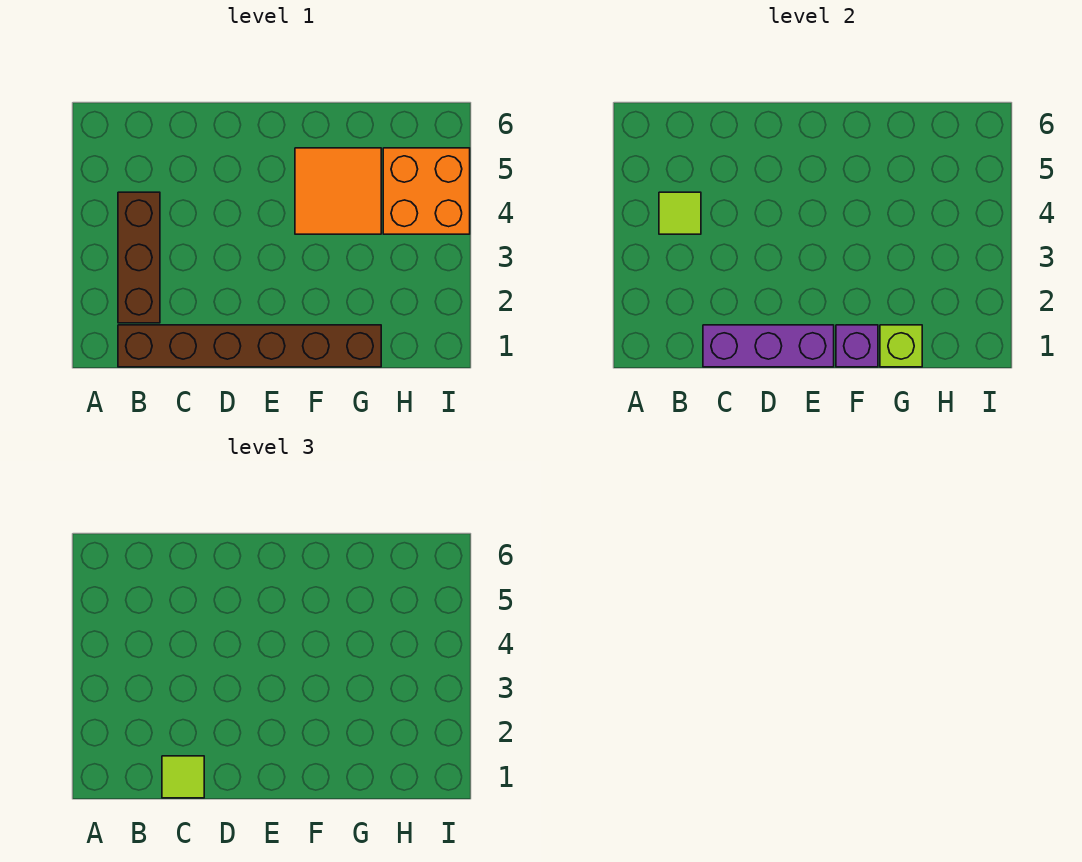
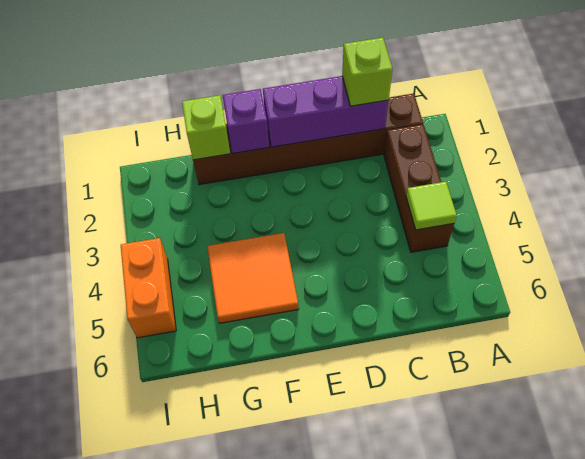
lime tile C1 level 3 -> lime brick C1 level 3
orange brick H4:I5 level 1 -> orange brick I4:I5 level 1

